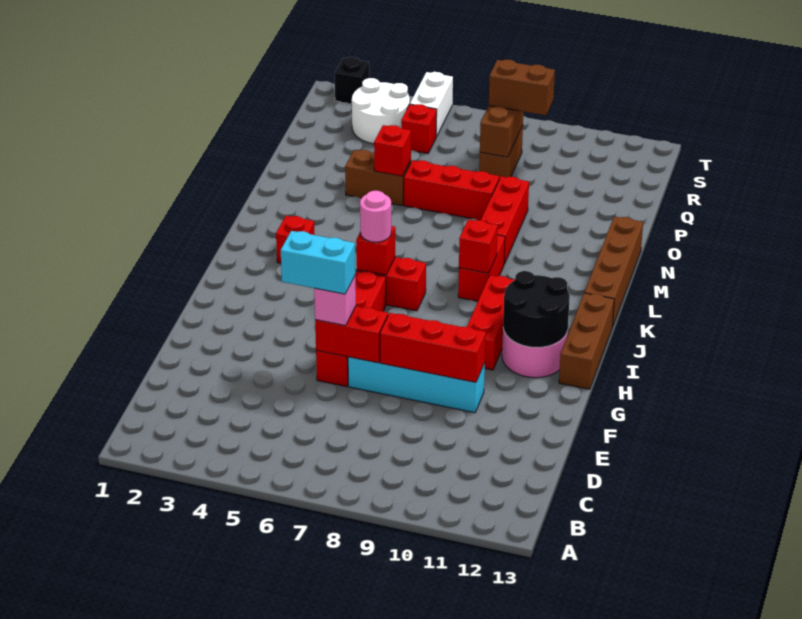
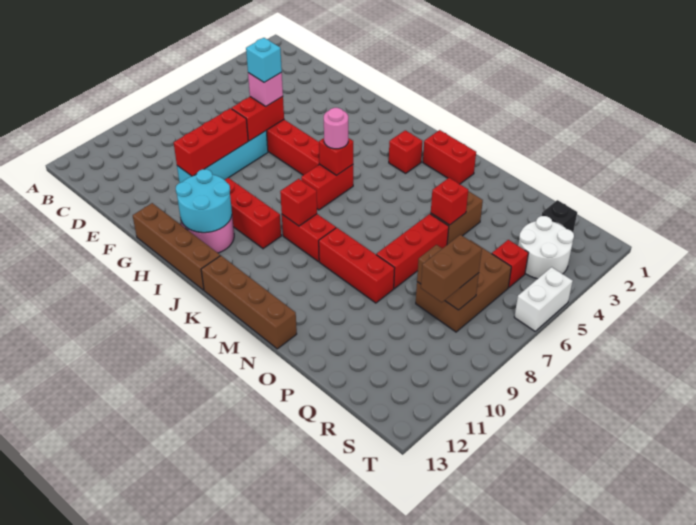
cyan brick F5:F6 level 4 -> cyan brick F6 level 4
black round brick H11:I12 level 2 -> cyan round brick H11:I12 level 2
brown brick H13:J13 level 1 -> brown brick G13:J13 level 1
none -> red brick L2:M2 level 1
brown brick Q8:R8 level 1 -> brown brick Q6:R8 level 1
white brick S5:T5 level 1 -> white brick T5:T6 level 1
black brick T2 level 1 -> black brick R2 level 1

